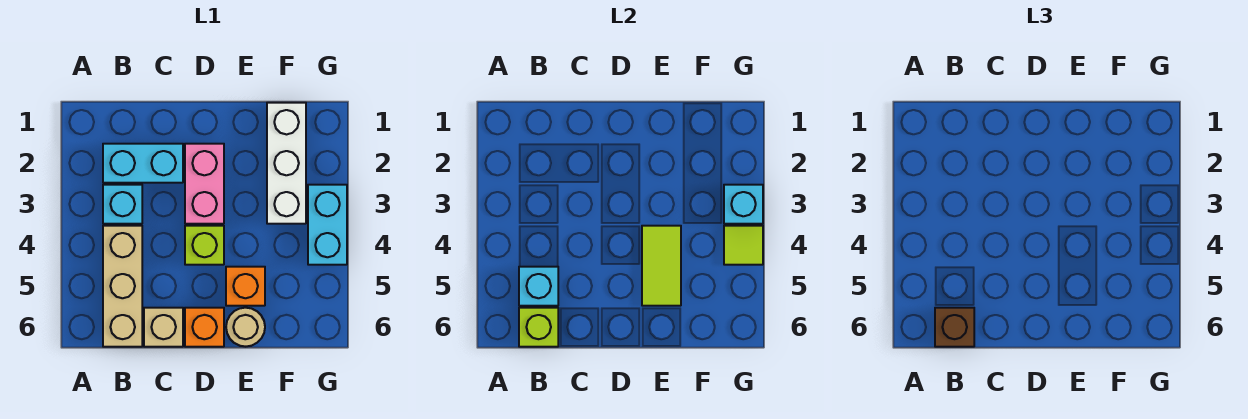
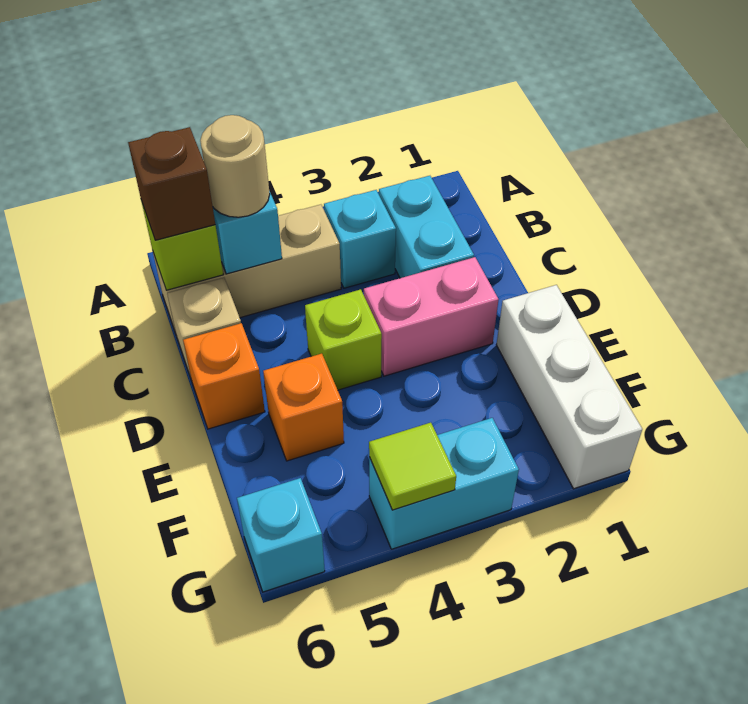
lime tile E4:E5 level 2 -> none
tan round brick E6 level 1 -> tan round brick B5 level 3
white brick F1:F3 level 1 -> white brick E1:G1 level 1
cyan brick G3 level 2 -> cyan brick G6 level 1

